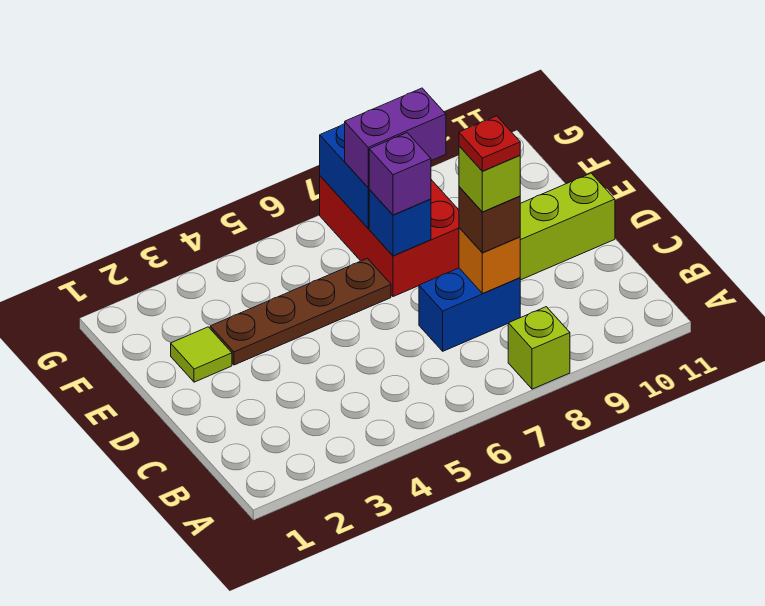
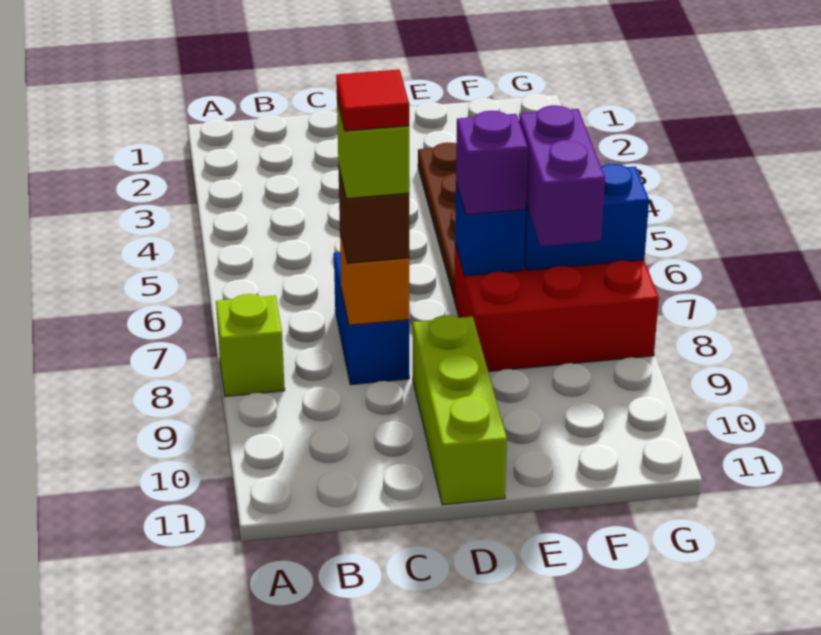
red plate C8 level 5 -> red tile C8 level 5
lime tile E2 level 1 -> none

